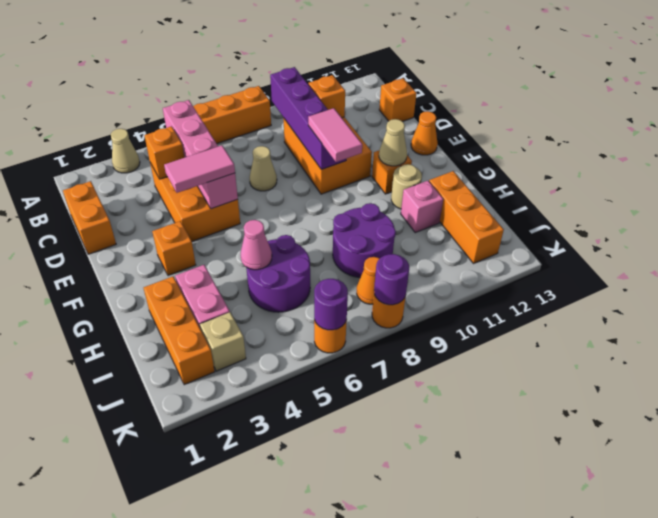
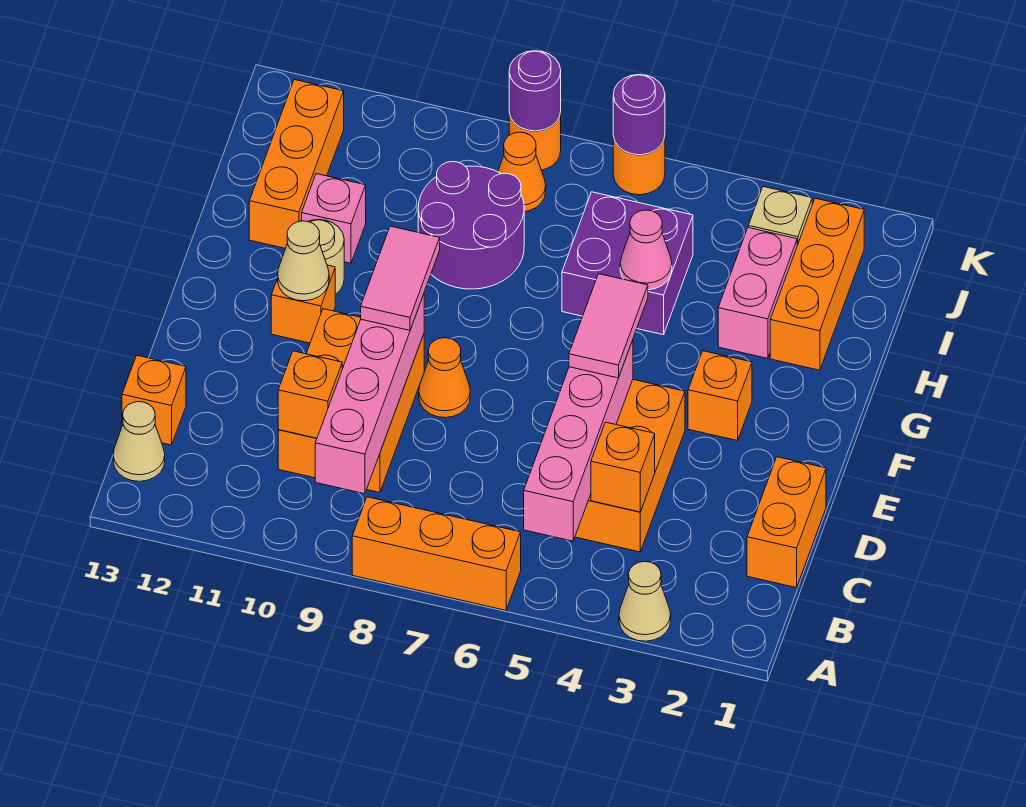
purple brick B9:E9 level 2 -> pink brick B9:E9 level 2
tan cone D7 level 1 -> tan cone B13 level 1
pink tile E4:E5 level 3 -> pink tile E5:F5 level 3
orange cone E13 level 1 -> orange cone E8 level 1
purple round brick H5:I6 level 1 -> purple brick H5:I6 level 1

